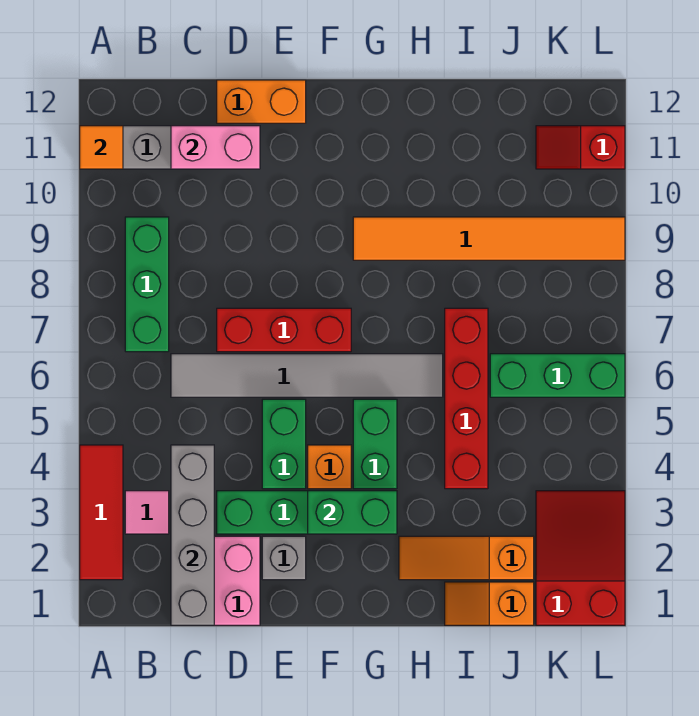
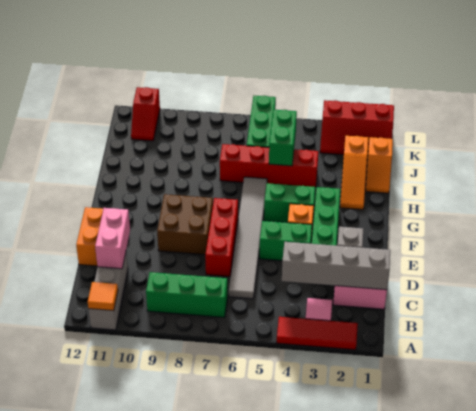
none -> brown brick E8:F9 level 1
green brick F3:G3 level 2 -> green brick I5:J5 level 2
orange tile G9:L9 level 1 -> none
red slope K1:L3 level 1 top 1 -> red slope K1:L3 level 1 top L

